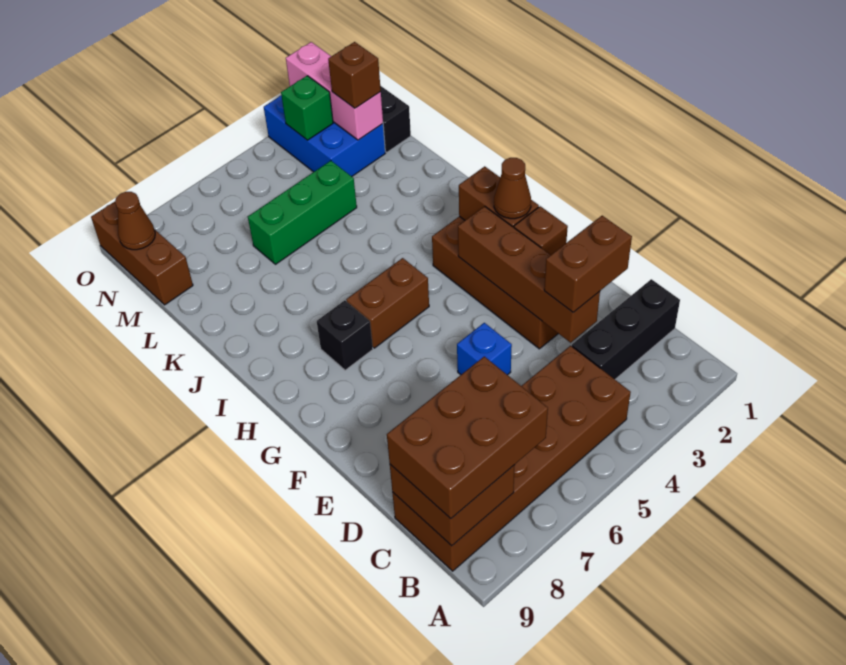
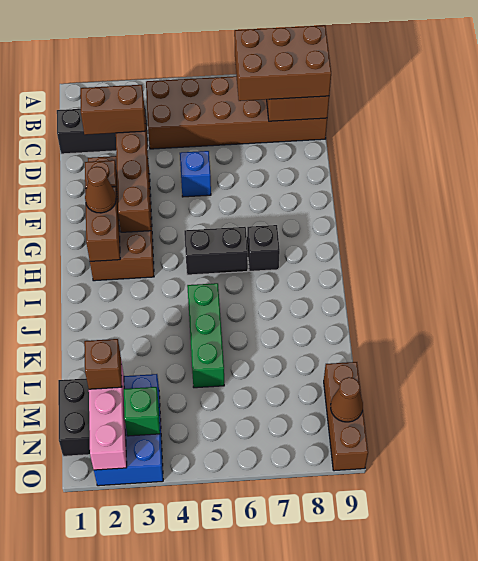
brown brick H5:H6 level 1 -> black brick H5:H6 level 1
green brick L4:L6 level 1 -> green brick J5:L5 level 1

